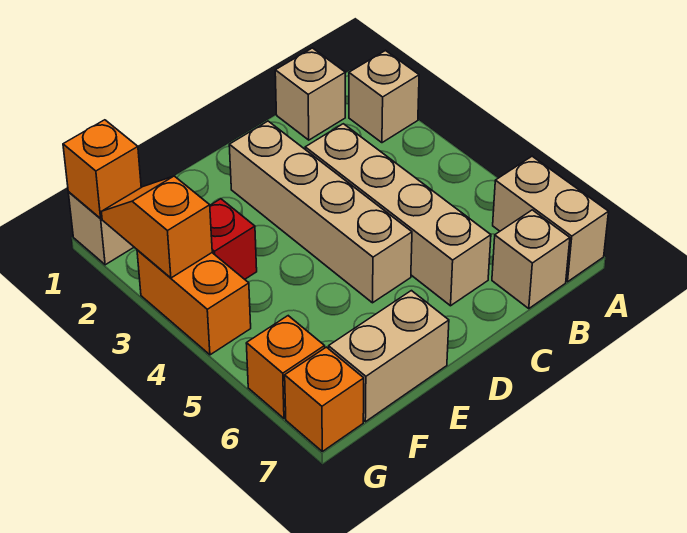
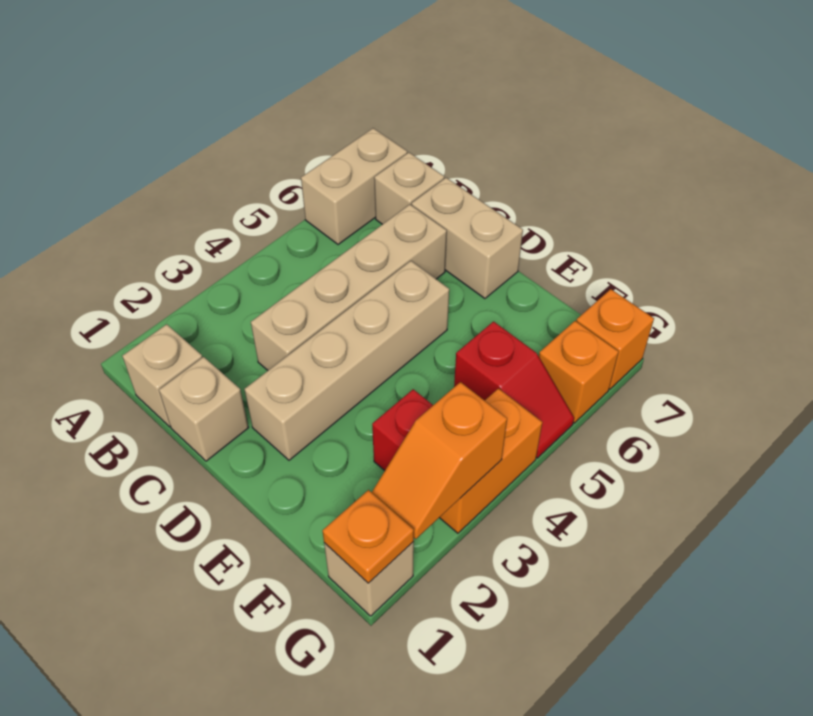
tan brick A2 level 1 -> tan brick C1 level 1
tan brick E7:F7 level 1 -> tan brick C7:D7 level 1
none -> red slope F5:G5 level 1 top F
orange brick G1 level 2 -> orange plate G1 level 2

